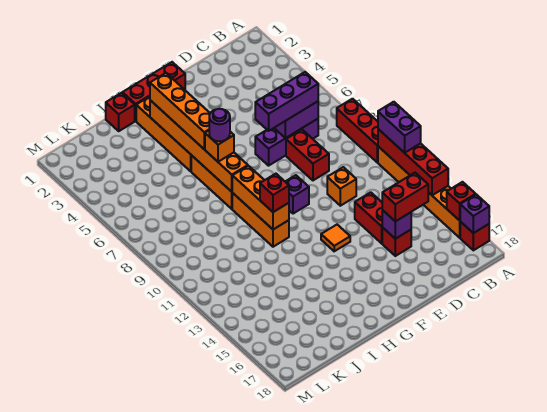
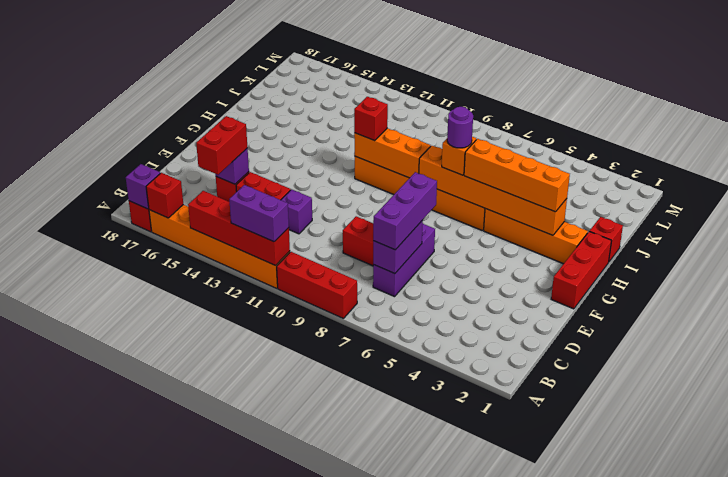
orange brick D11 level 1 -> none
purple brick F10 level 1 -> purple brick D12 level 1
orange tile F13 level 1 -> none

